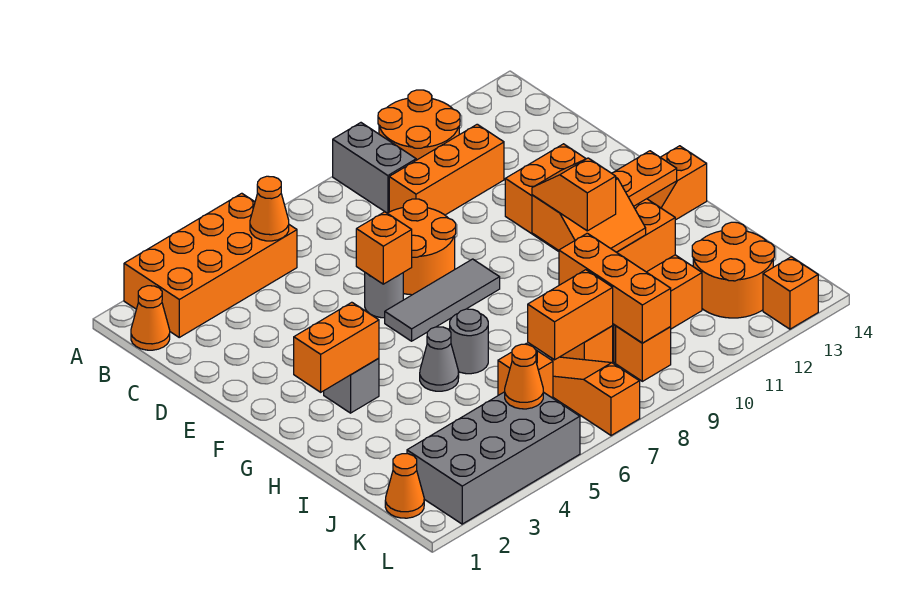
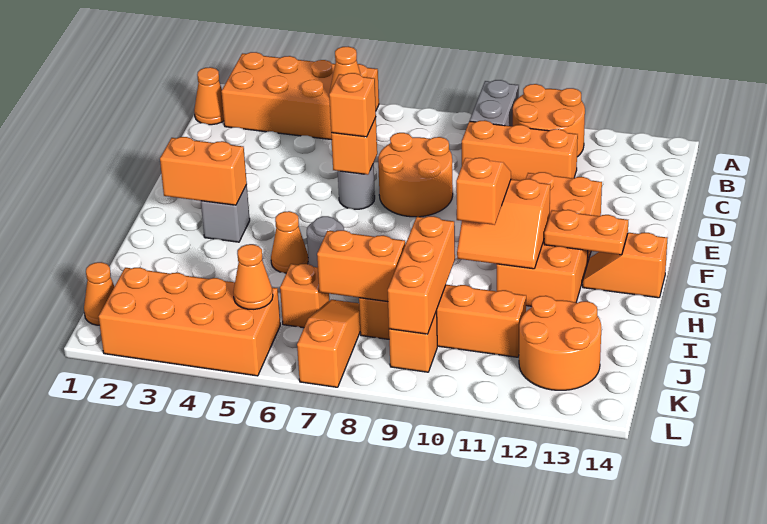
grey tile F6:F8 level 1 -> none
grey cone H5 level 1 -> orange cone H5 level 1
grey brick K2:L5 level 1 -> orange brick K2:L5 level 1
orange brick L13 level 1 -> orange brick E6 level 3

